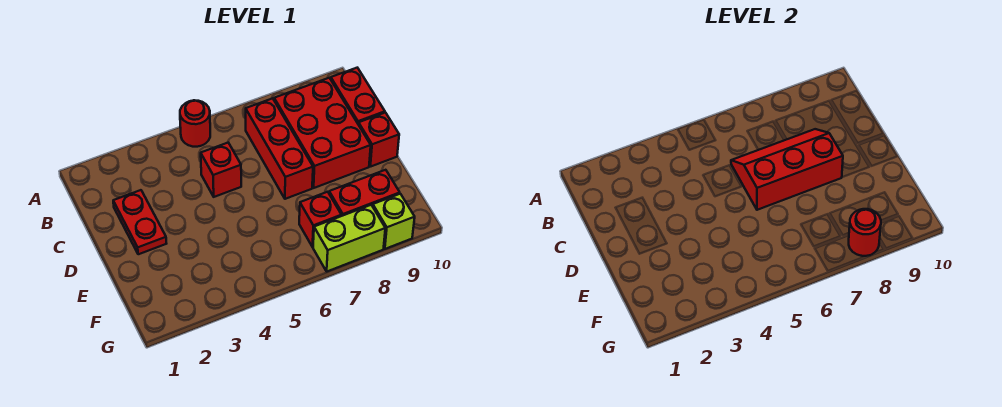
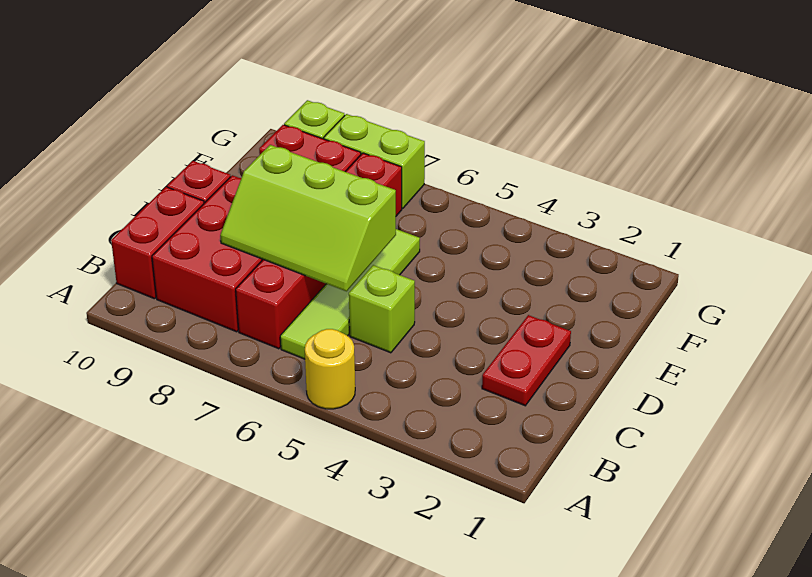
red round brick A5 level 1 -> yellow round brick A5 level 1
none -> lime tile B6:E6 level 1
red brick C5 level 1 -> lime brick C5 level 1
red slope C6:D8 level 2 top D -> lime slope C6:D8 level 2 top D
red round brick G8 level 2 -> none

